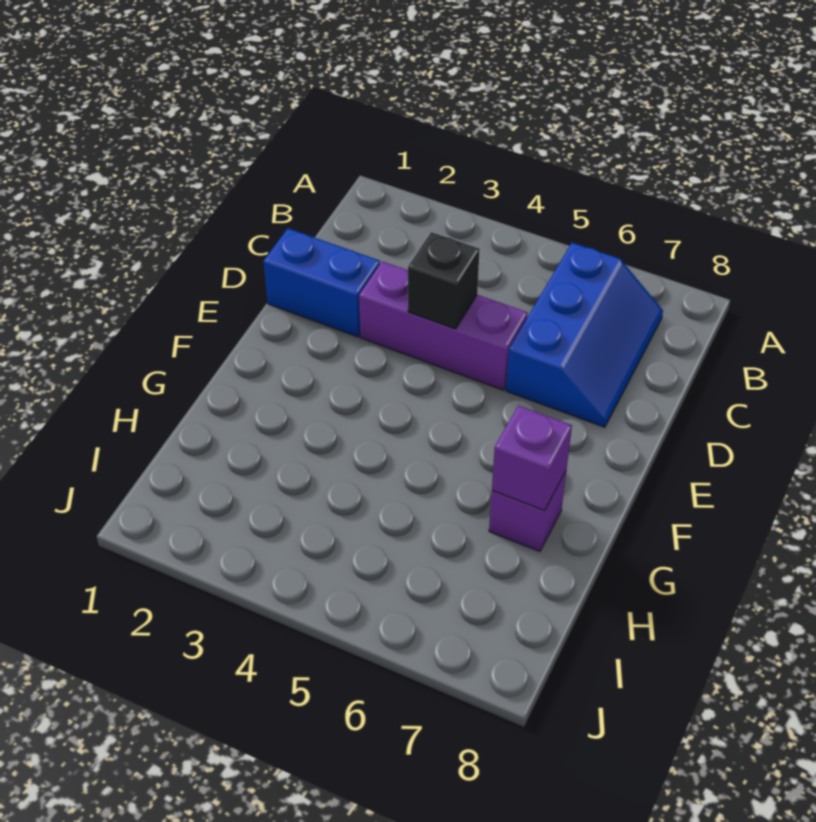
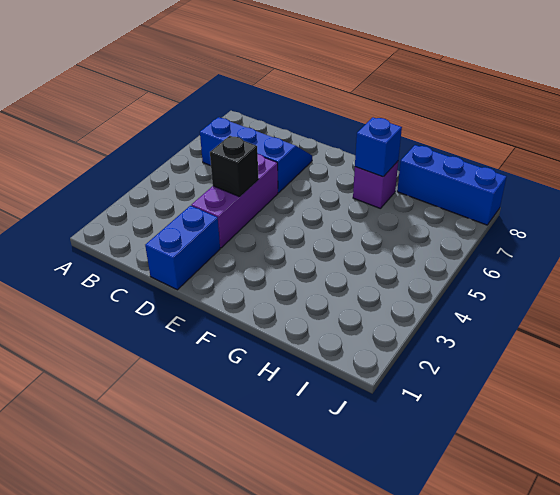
purple brick G7 level 2 -> blue brick G7 level 2
none -> blue brick H8:J8 level 1

